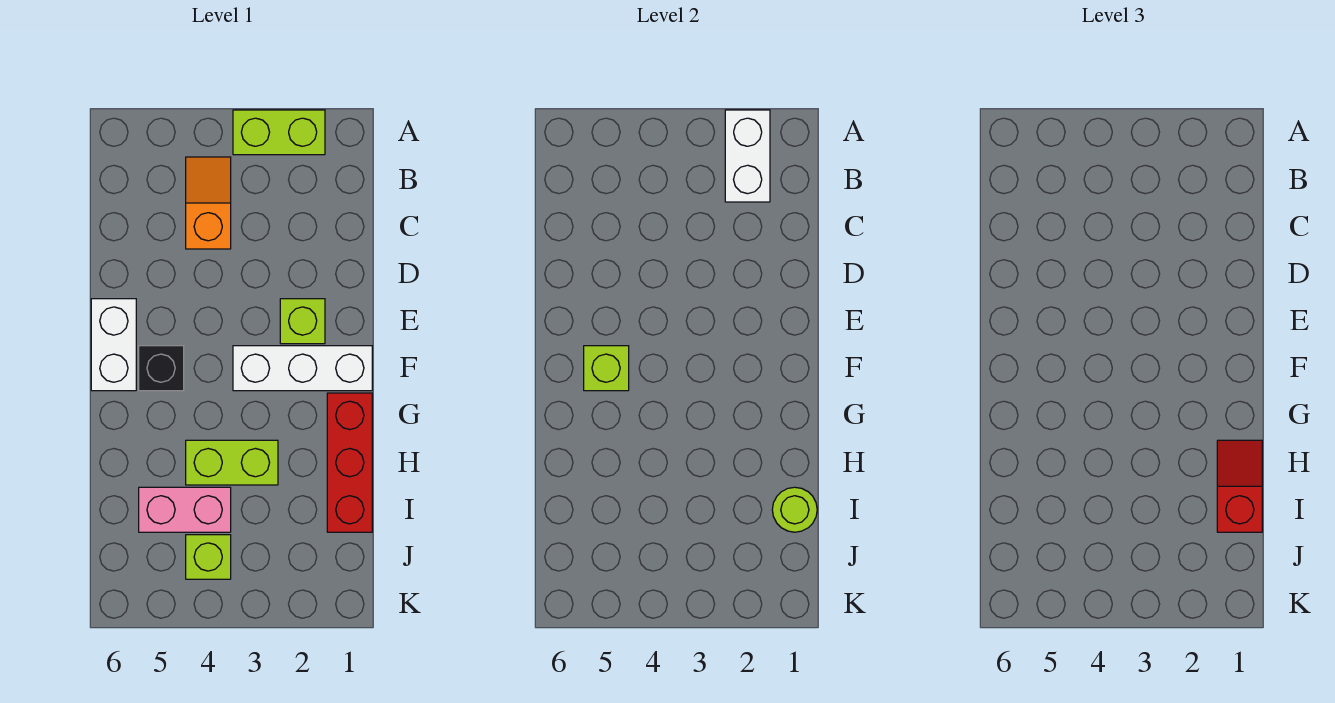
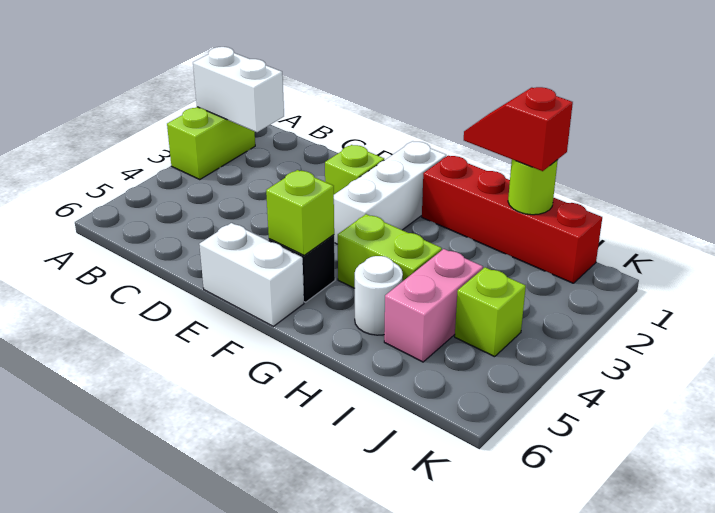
orange slope B4:C4 level 1 top C -> none
red brick G1:I1 level 1 -> red brick G1:J1 level 1
lime brick H3:H4 level 1 -> lime brick G4:H4 level 1
none -> white round brick H5 level 1

